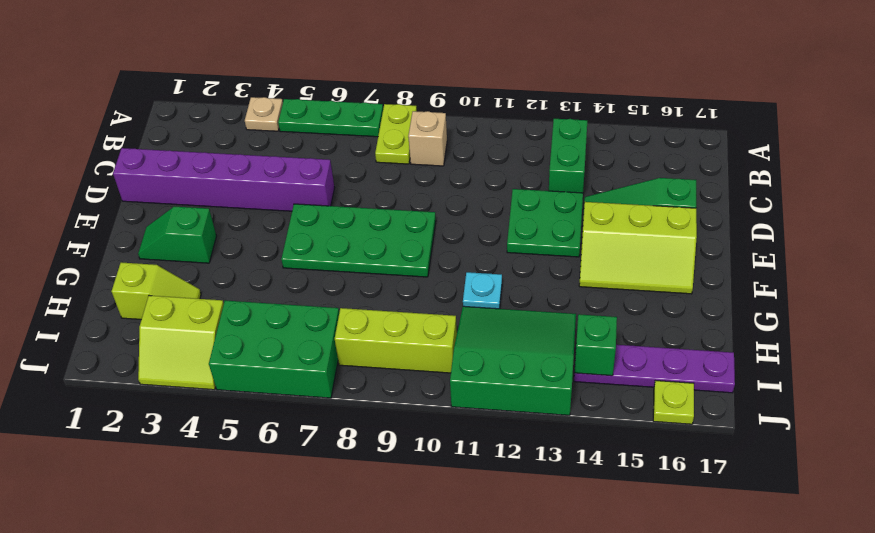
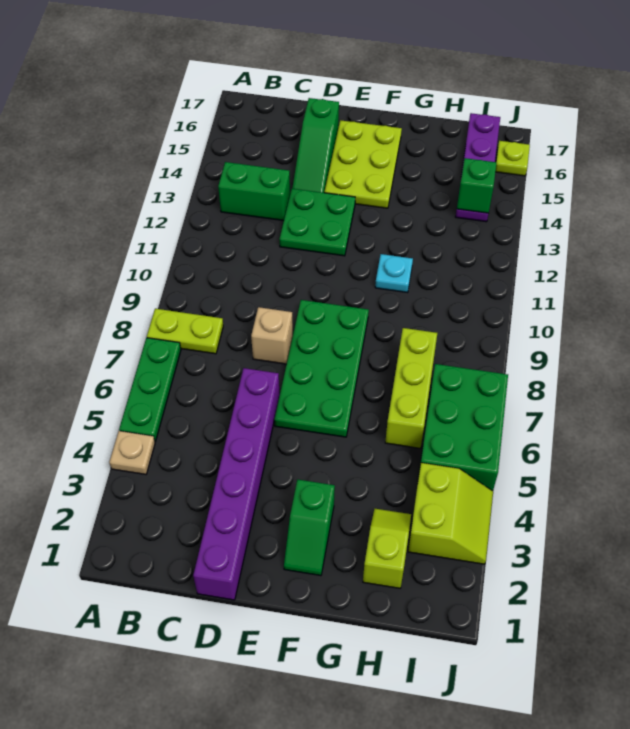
tan brick B9 level 1 -> tan brick D8 level 1
lime slope E14:F16 level 1 top E -> lime plate E14:F16 level 1
green slope H11:J13 level 1 top J -> none
lime brick I8:I10 level 1 -> lime brick H6:H8 level 1

